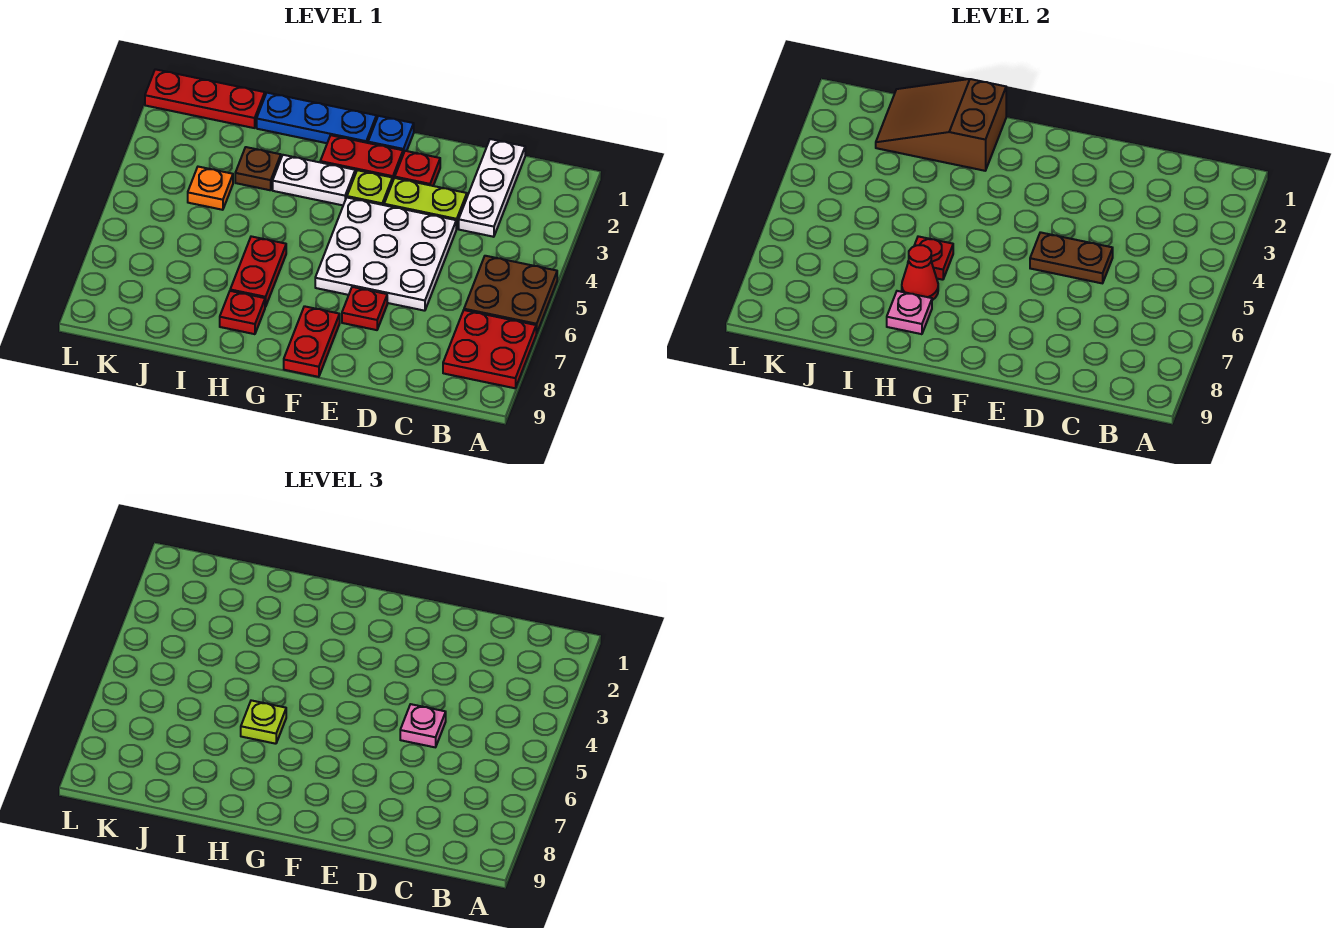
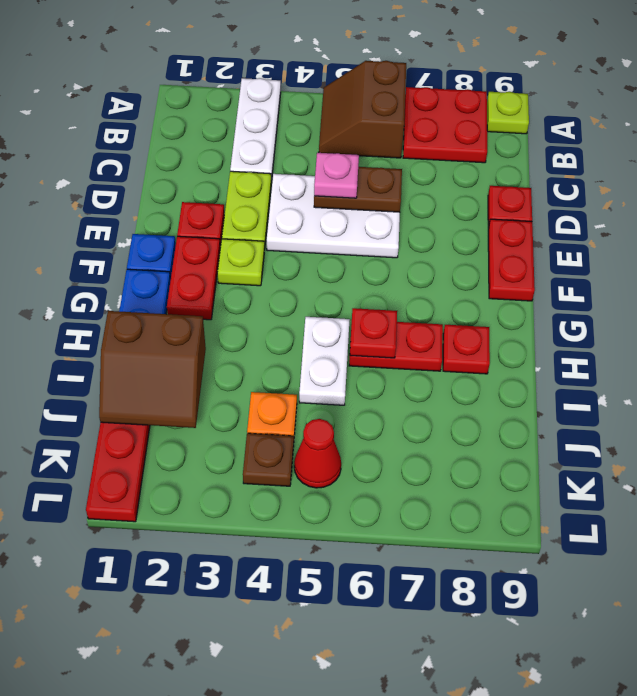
brown plate A5:B6 level 1 -> brown slope A5:B6 level 1 top 6
white plate C1:C3 level 1 -> white plate A3:C3 level 1
white plate D4:F6 level 1 -> white plate D4:E6 level 1
brown plate D5:E5 level 2 -> brown plate D5:D6 level 2
red plate E7 level 1 -> red plate D9 level 1
red plate F8:F9 level 1 -> red plate E9:F9 level 1
white plate G3:H3 level 1 -> white plate H5:I5 level 1
brown slope H1:J2 level 2 top H -> brown slope I1:J2 level 2 top I
lime plate H6 level 3 -> lime plate A9 level 1
red cone H7 level 2 -> red cone K5 level 1
pink plate H8 level 2 -> none
brown plate I3 level 1 -> brown plate K4 level 1

